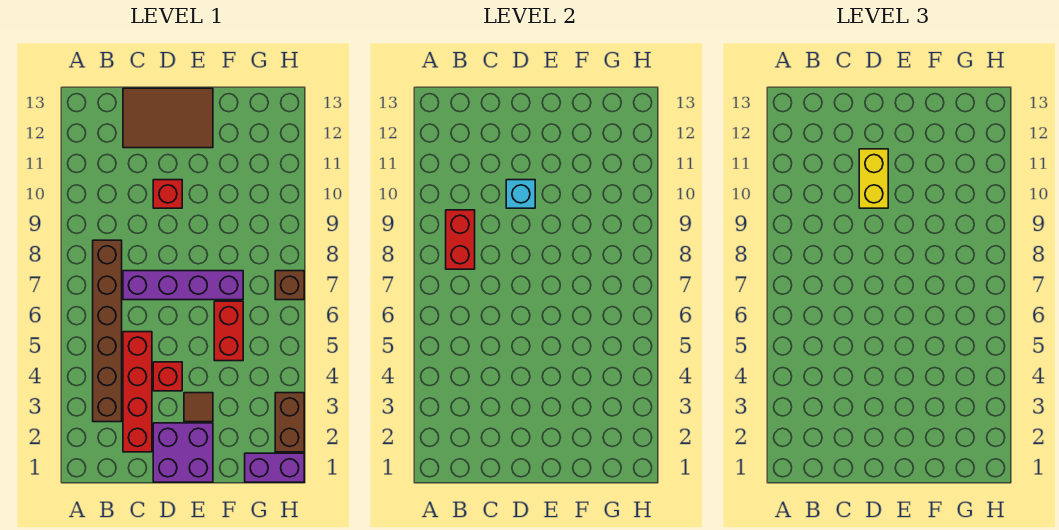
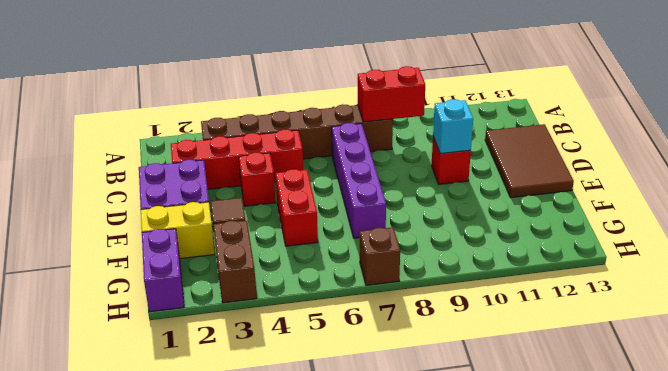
yellow brick D10:D11 level 3 -> yellow brick F1:F2 level 1
red brick F5:F6 level 1 -> red brick E5:F5 level 1
brown brick H2:H3 level 1 -> brown brick G3:H3 level 1

